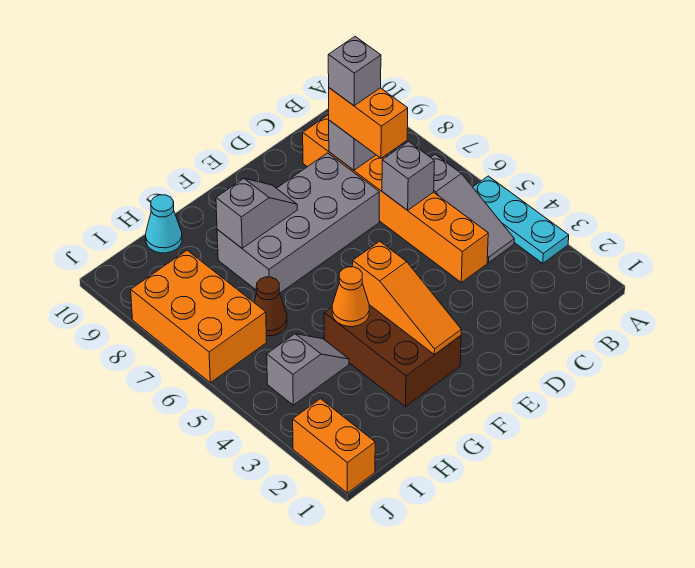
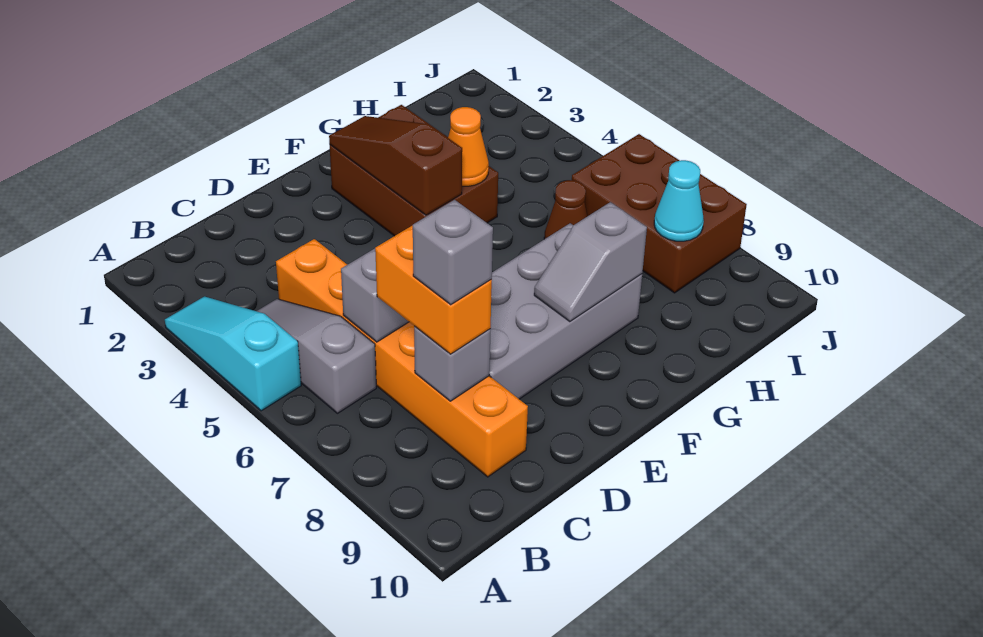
cyan plate A3:A5 level 1 -> cyan slope A3:A5 level 1 top 5
orange slope F2:F4 level 2 top 4 -> brown slope F2:F4 level 2 top 4
grey slope H4:I4 level 1 top I -> none
cyan cone H10 level 1 -> cyan cone I8 level 2
orange brick I6:J8 level 1 -> brown brick I6:J8 level 1
orange brick J1:J2 level 1 -> none

